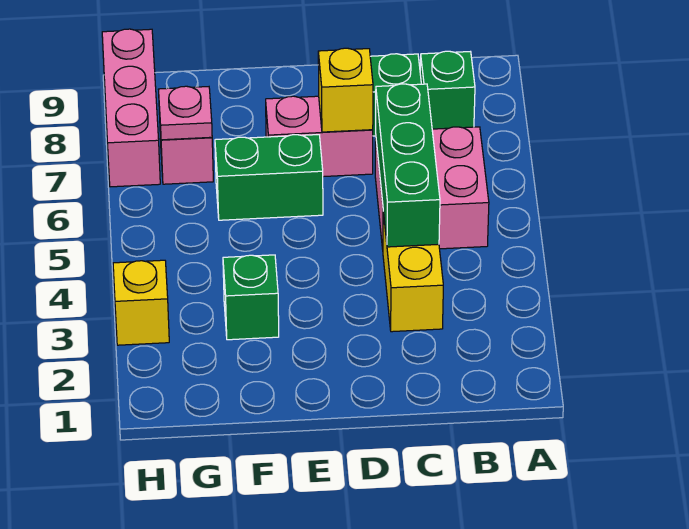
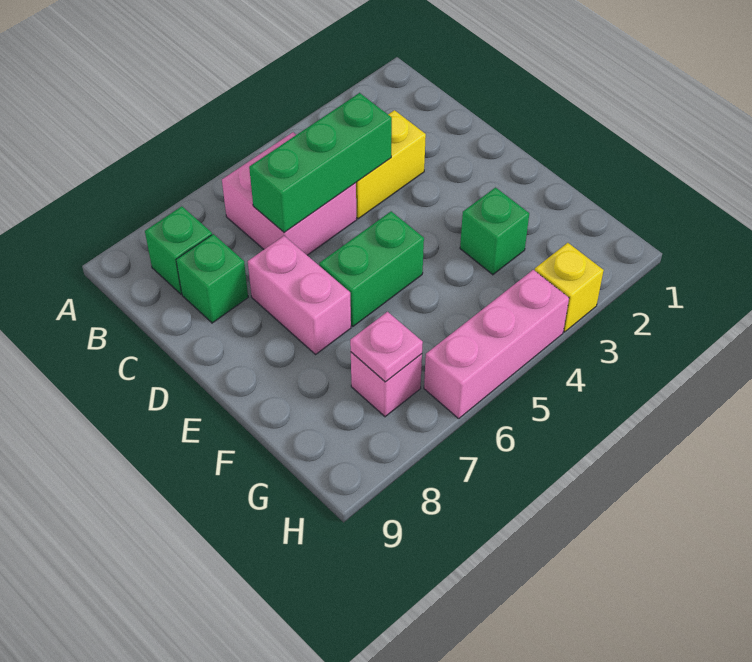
yellow brick D7 level 2 -> none
green brick E6:F6 level 1 -> green brick E5:E6 level 1
pink brick H7:H9 level 1 -> pink brick H4:H6 level 1

